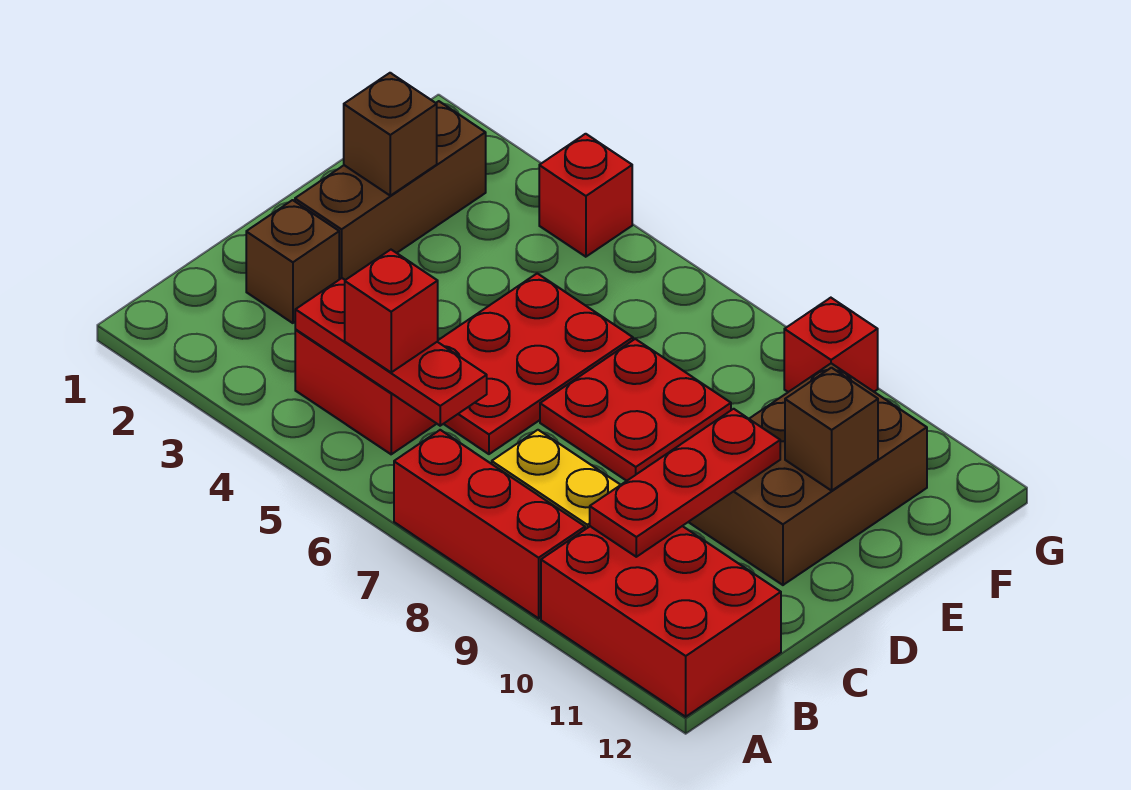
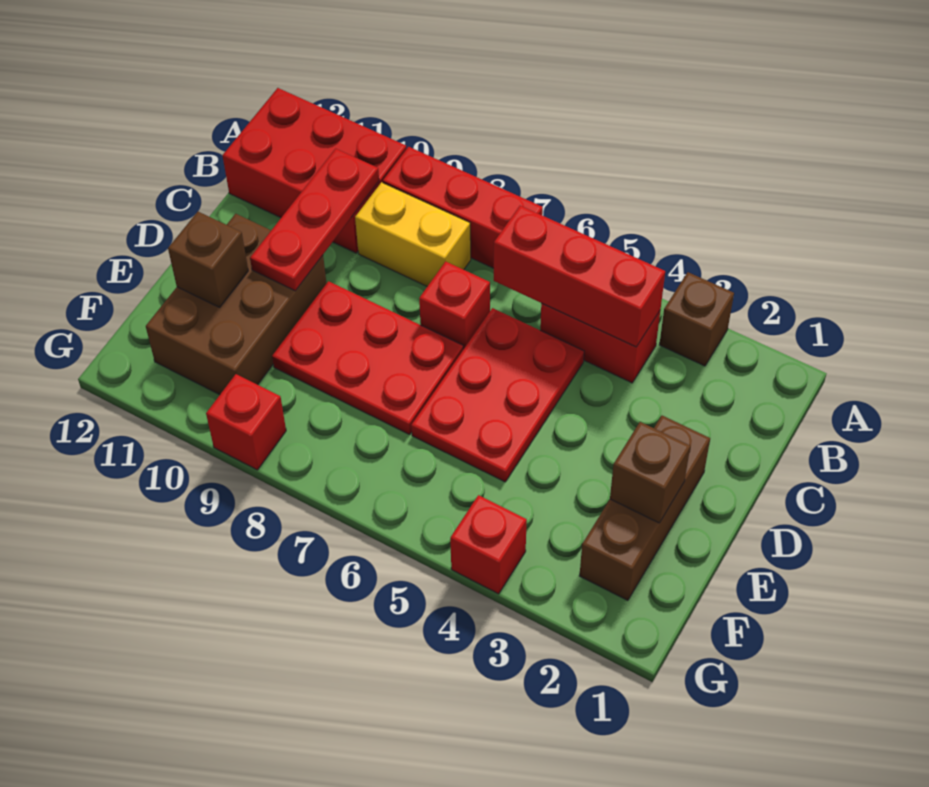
red plate B4:B6 level 2 -> red brick B4:B6 level 2
red brick B5 level 3 -> red brick C7 level 1
brown brick C2 level 1 -> brown brick A3 level 1
red plate D7:E8 level 1 -> red plate D7:E9 level 1

